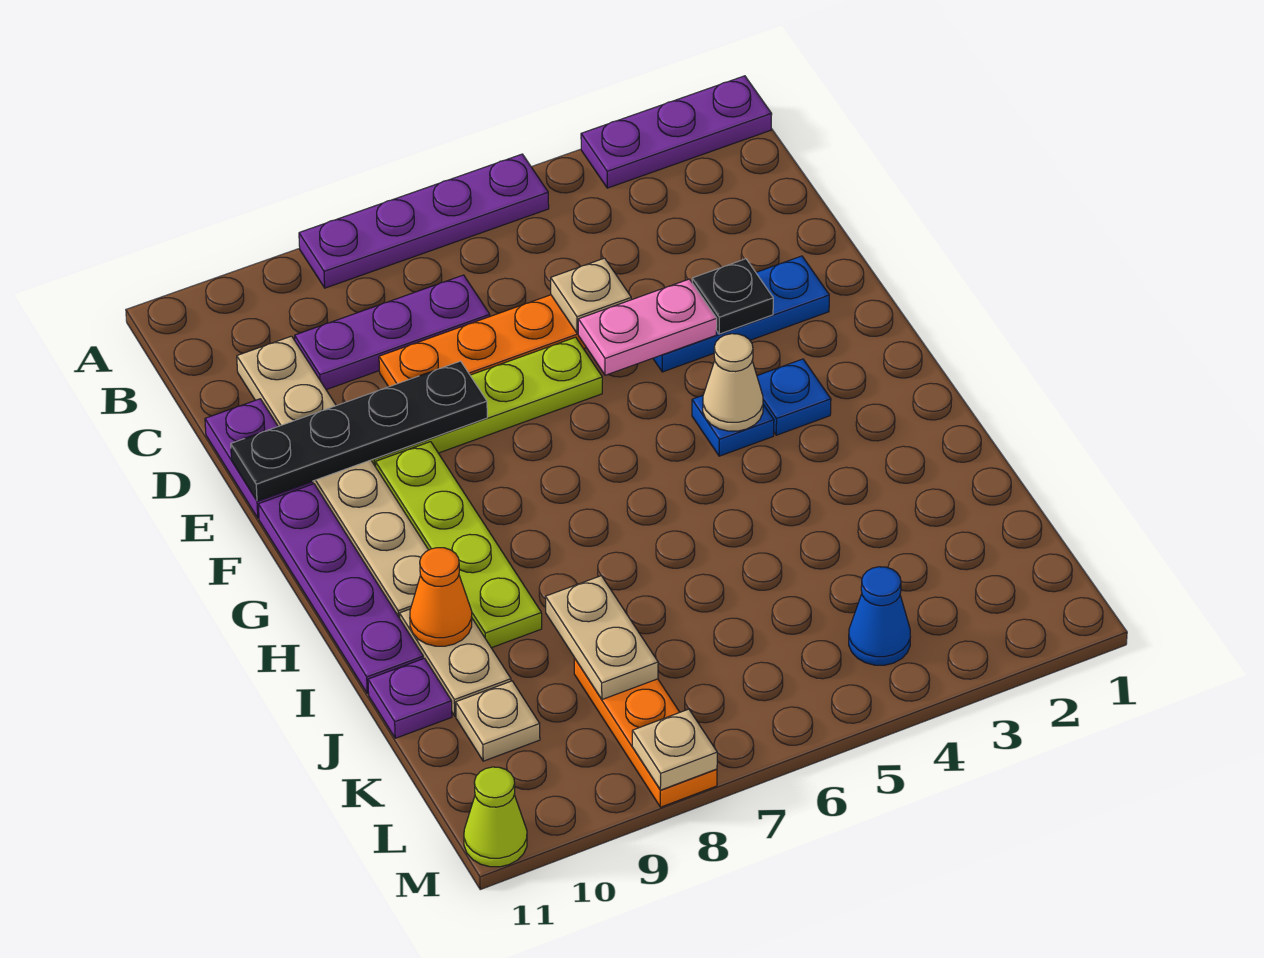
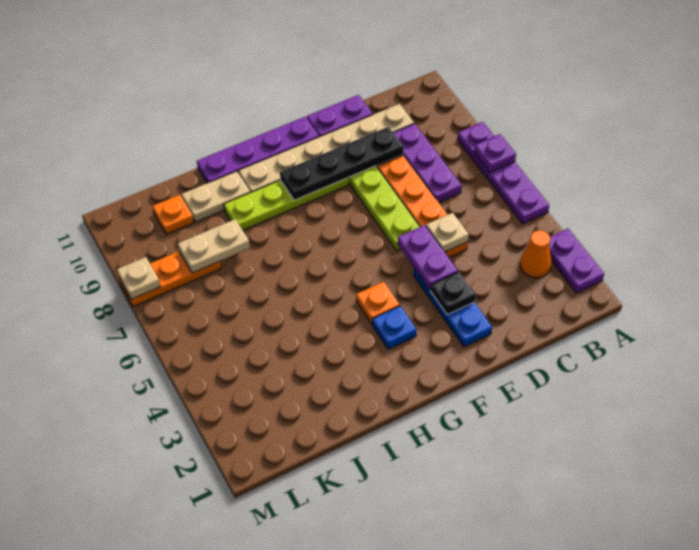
purple plate A1:A3 level 1 -> purple plate A2:A3 level 1
pink plate E4:E5 level 2 -> purple plate E4:E5 level 2
black plate E8:E11 level 2 -> black plate D9:G9 level 2
blue plate G4 level 1 -> orange plate G4 level 1
tan cone G4 level 2 -> none
orange cone I10 level 2 -> orange cone B3 level 1
purple plate J11 level 1 -> purple plate A7 level 2
tan plate K10 level 1 -> orange plate K10 level 1
blue cone L4 level 1 -> none
lime cone M11 level 1 -> none

